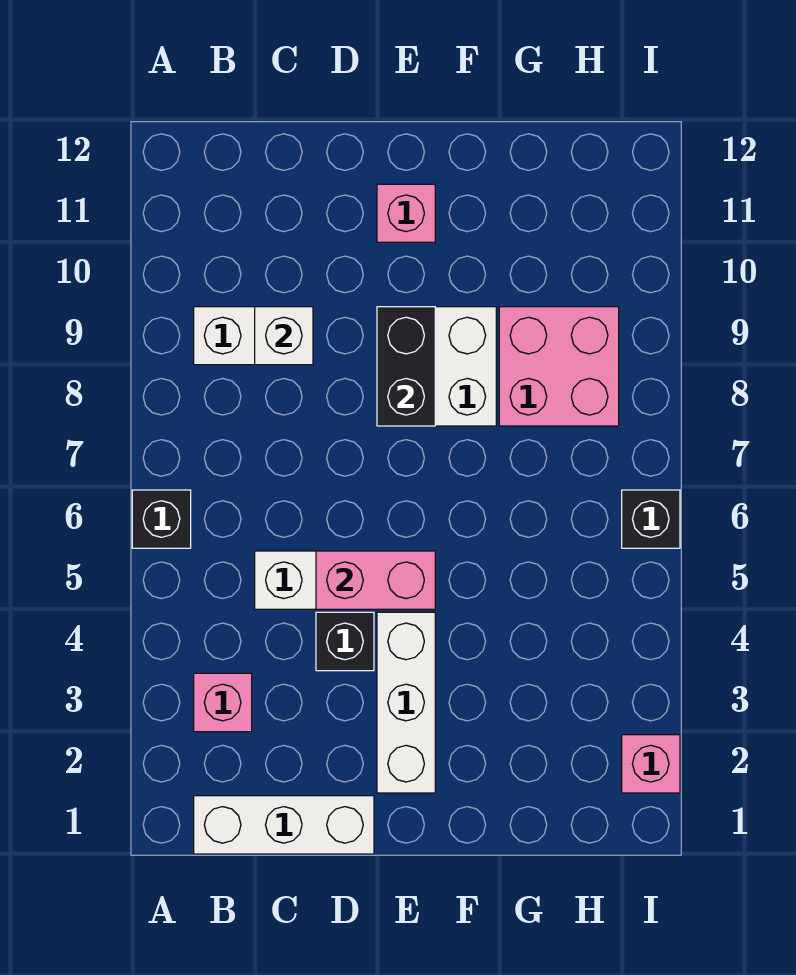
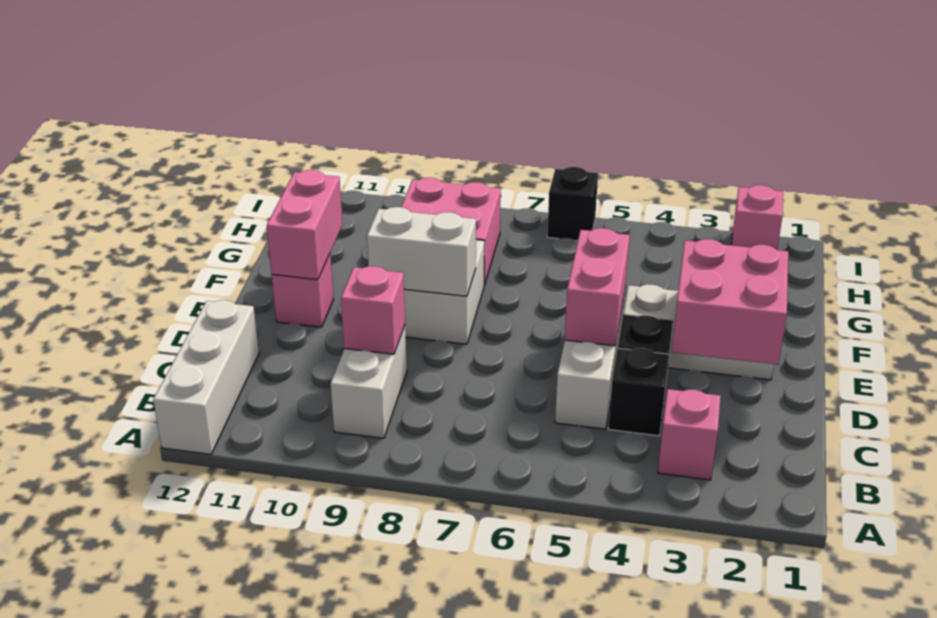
black brick A6 level 1 -> black brick C4 level 1
white brick B1:D1 level 1 -> white brick A12:C12 level 1
white brick C9 level 2 -> pink brick C9 level 2
none -> pink brick D2:E3 level 2
black brick E8:E9 level 2 -> white brick E8:E9 level 2
none -> pink brick E11:F11 level 2

